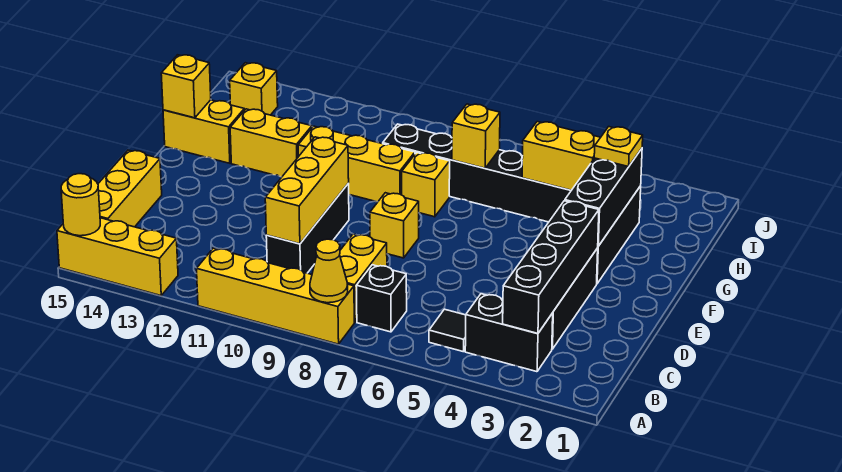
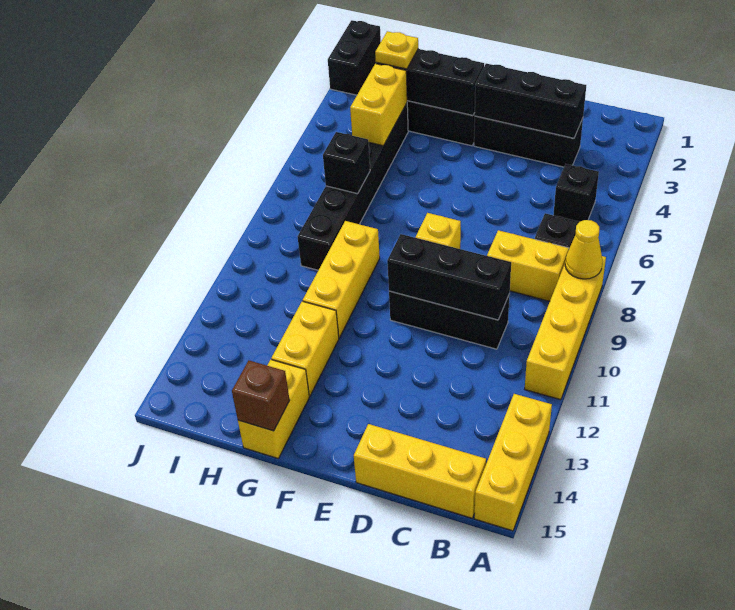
yellow round brick A15 level 2 -> none
black brick B3:B4 level 1 -> black brick J1:J2 level 1
black brick B3:E3 level 2 -> black brick C3:E3 level 2
black tile B5 level 1 -> black brick B5 level 1
yellow brick C10:E10 level 2 -> black brick C10:E10 level 2
yellow brick G8 level 1 -> none
yellow brick G15 level 2 -> brown brick G15 level 2
yellow brick H7 level 2 -> black brick H7 level 2
yellow brick I14 level 1 -> none

